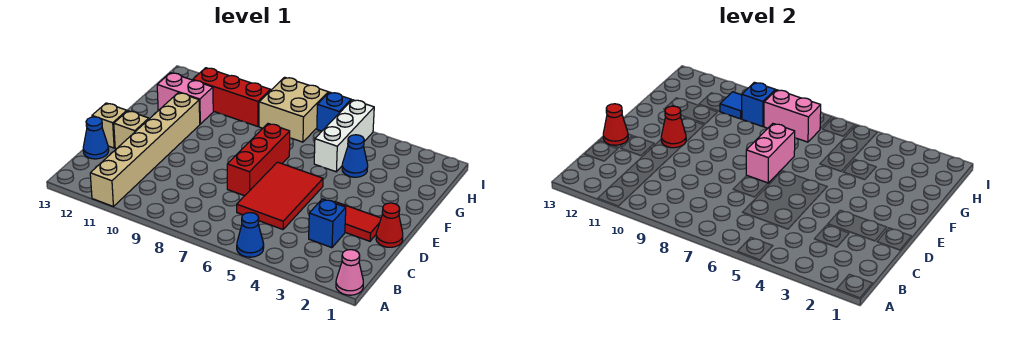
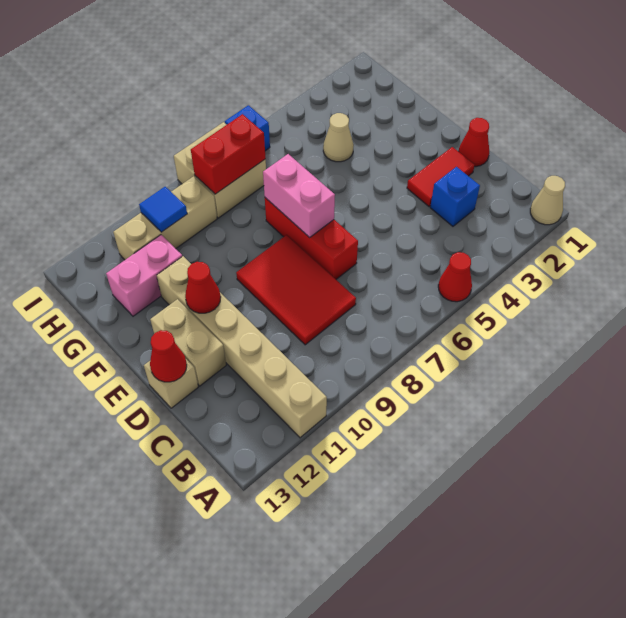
pink cone A1 level 1 -> tan cone A1 level 1
blue cone A5 level 1 -> red cone A5 level 1
red tile C5:E6 level 1 -> red tile C8:E9 level 1
blue cone C13 level 1 -> none
tan brick D12 level 1 -> tan brick D12:E12 level 1
blue cone G4 level 1 -> tan cone G4 level 1
white brick G5:I5 level 1 -> none
pink brick H7:H8 level 2 -> red brick H7:H8 level 2
red brick H9:H11 level 1 -> tan brick H9:H11 level 1
blue brick H9 level 2 -> none

